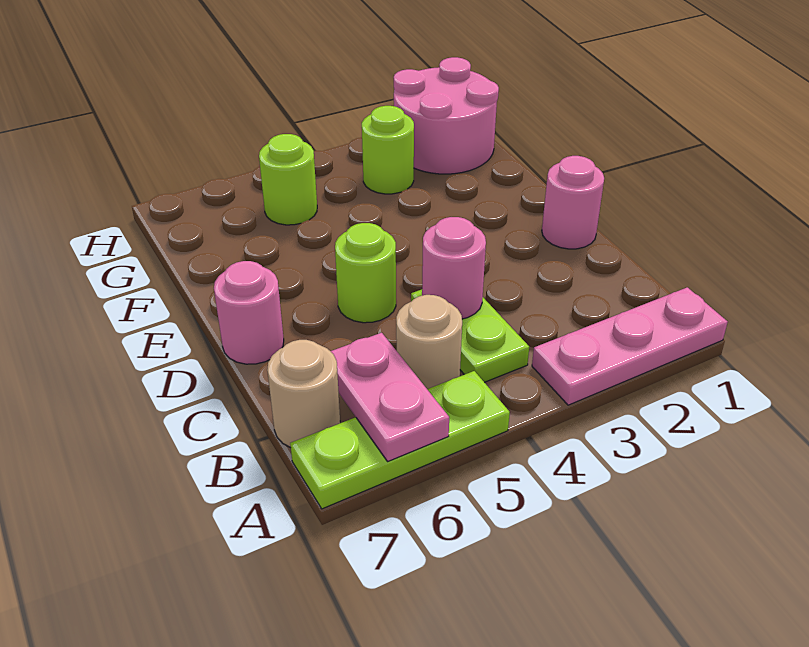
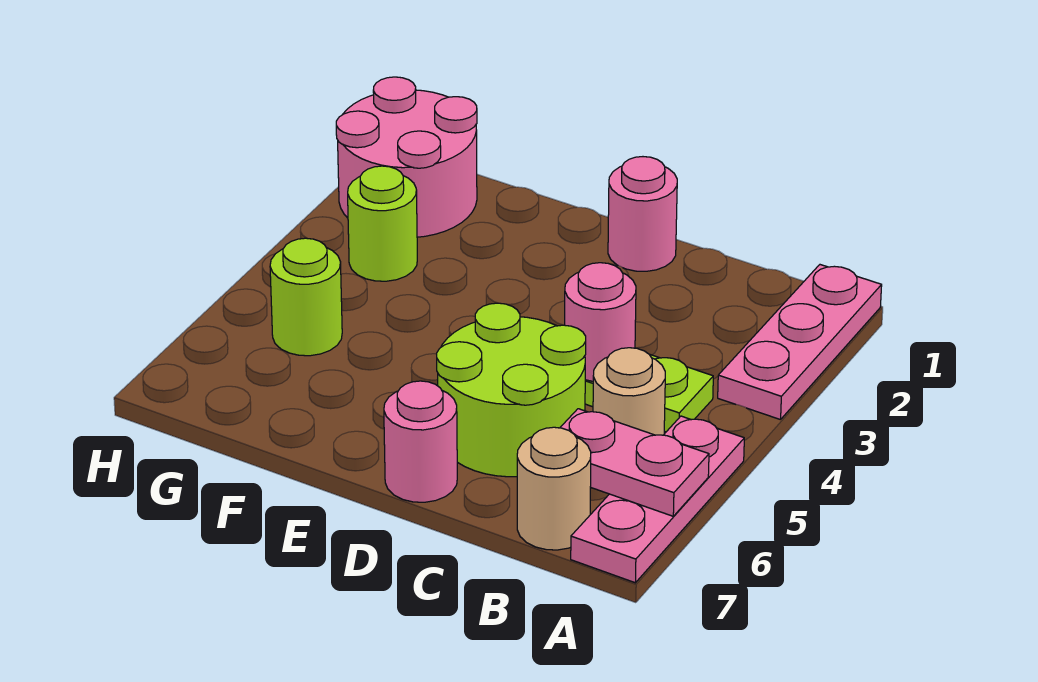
lime plate A5:A7 level 1 -> pink plate A5:A7 level 1
lime round brick D5 level 1 -> lime round brick C5:D6 level 1

